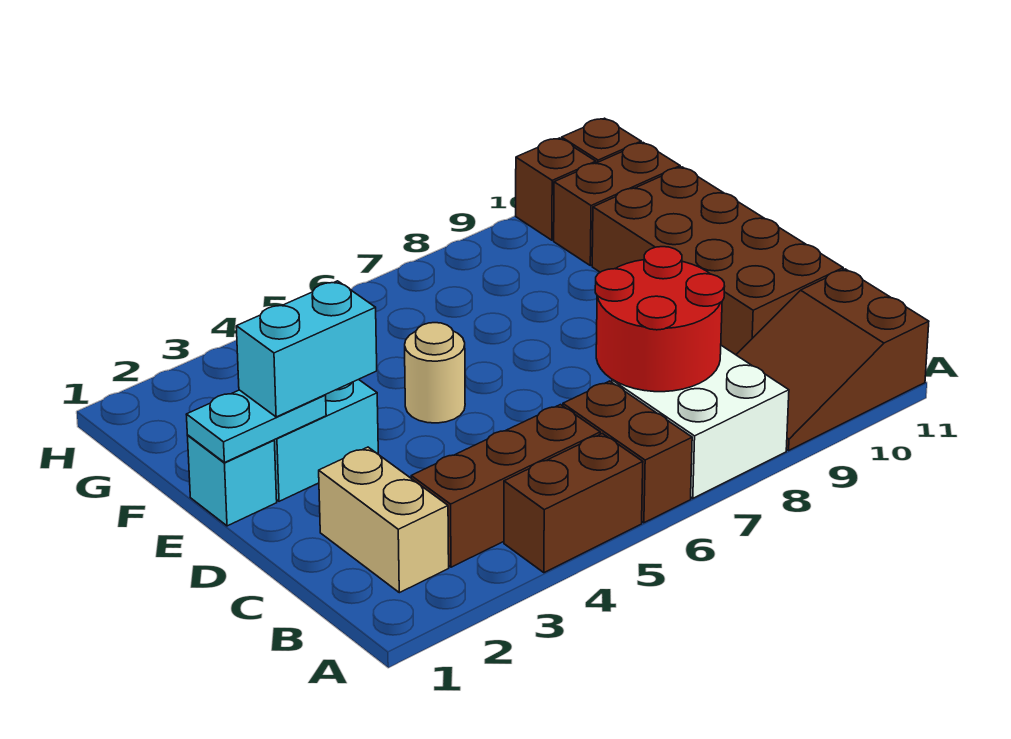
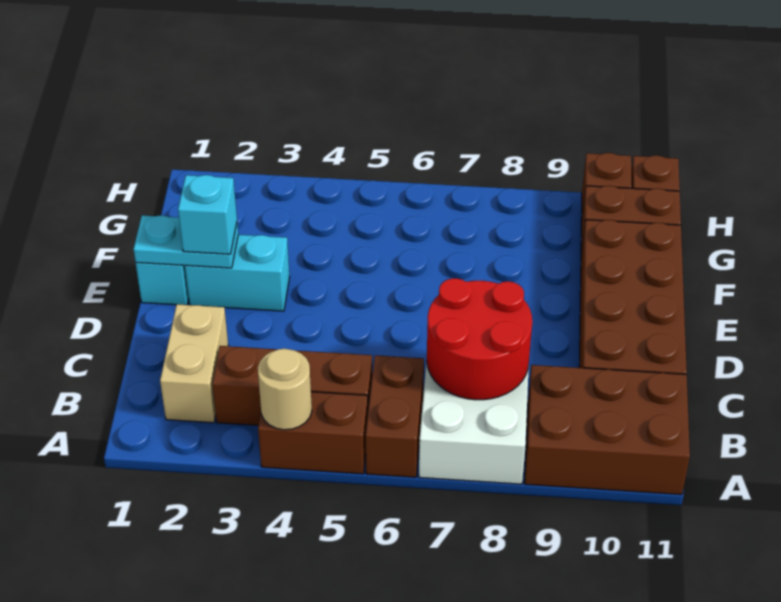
brown slope A9:B11 level 1 top 11 -> brown brick A9:B11 level 1
cyan brick E2:E3 level 3 -> cyan brick E2 level 3
tan round brick E5 level 1 -> tan round brick A4 level 2

